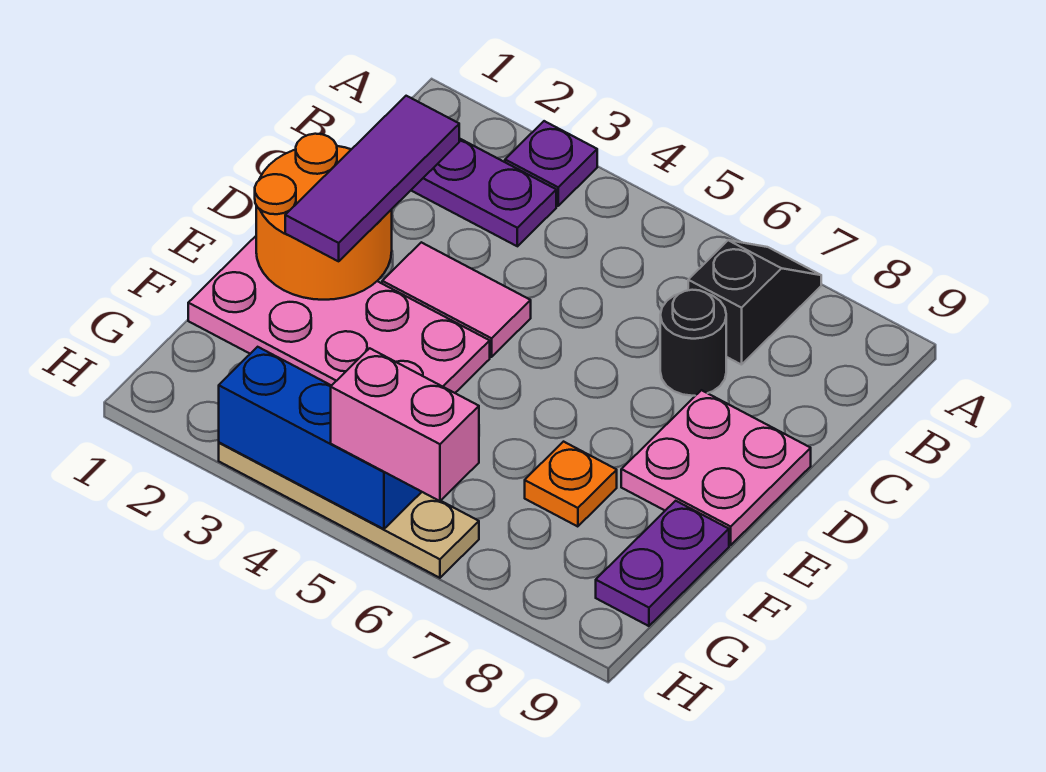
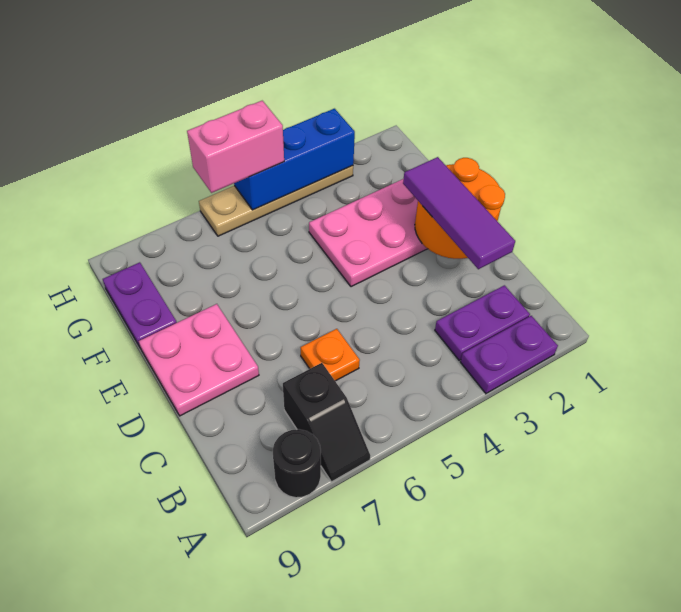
purple plate A3 level 1 -> purple plate A2:A3 level 1
black round brick C7 level 1 -> black round brick A8 level 1
pink tile D3:D4 level 1 -> none
orange plate F7 level 1 -> orange plate C6 level 1

